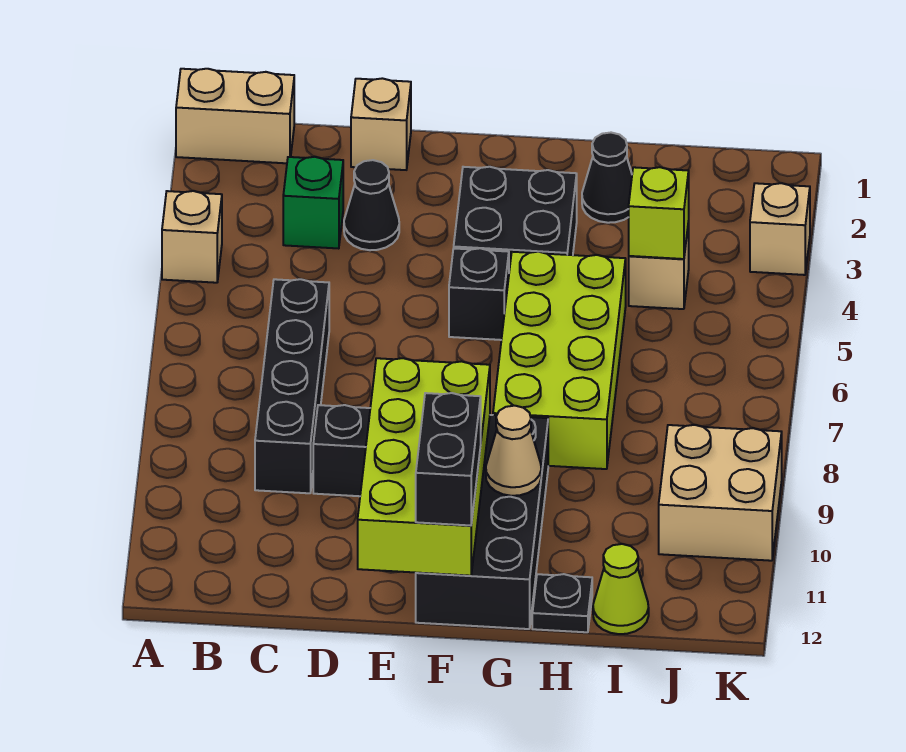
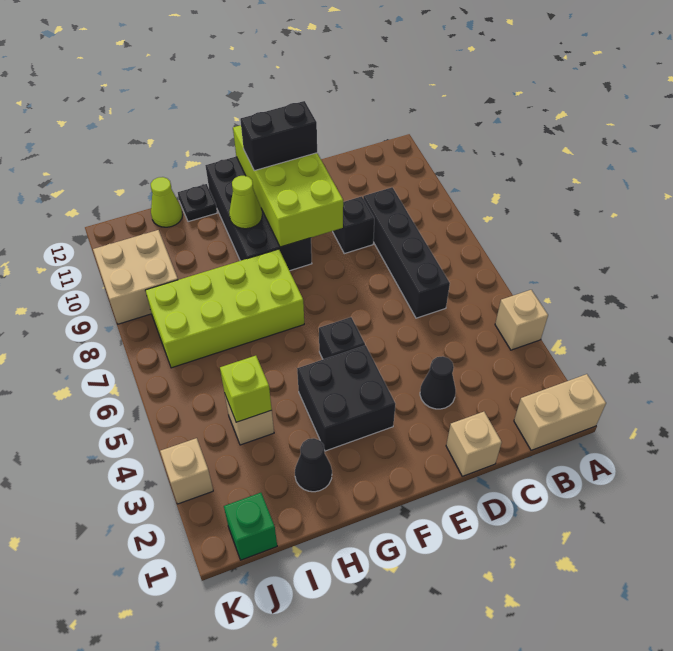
green brick C3 level 1 -> green brick J1 level 1
black brick F11:F12 level 3 -> black brick E11:F11 level 3
lime brick G5:H8 level 1 -> lime brick G7:J8 level 1
tan cone G10 level 2 -> lime cone G10 level 2

